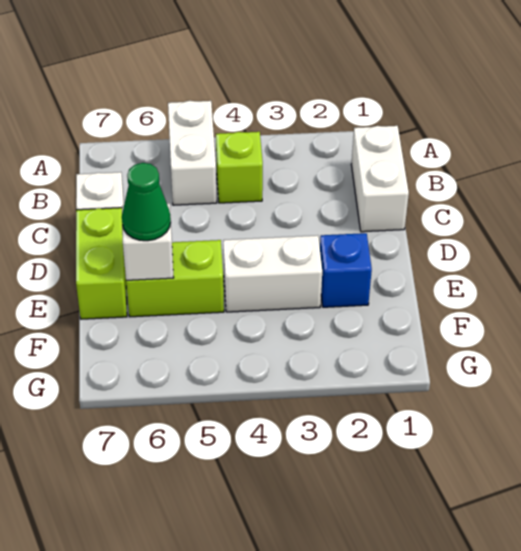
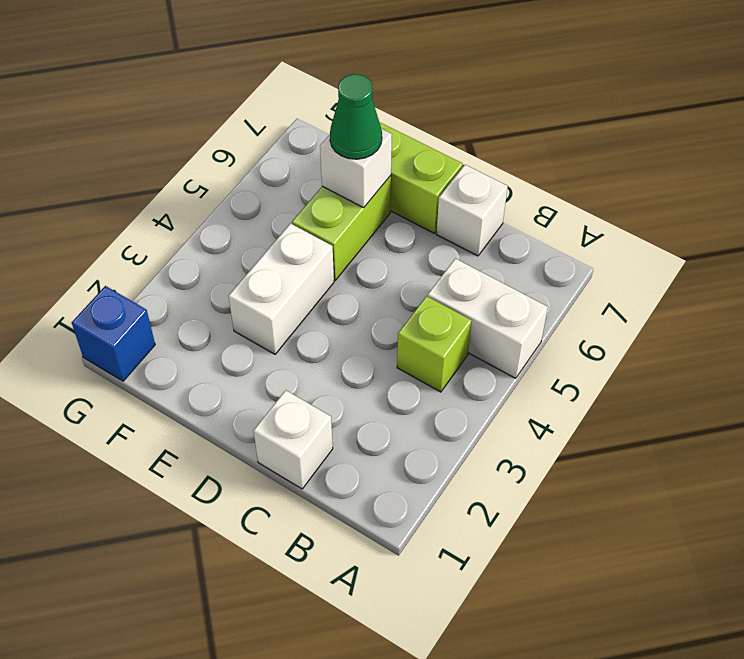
white brick B1:C1 level 1 -> white brick C1 level 1
blue brick E2 level 1 -> blue brick G1 level 1

